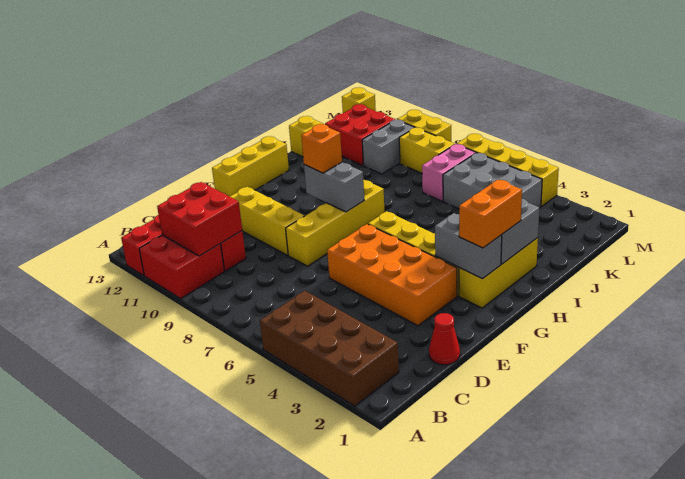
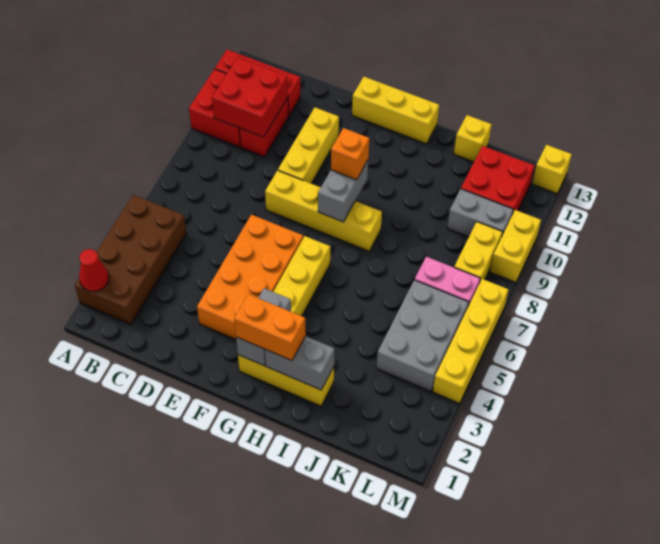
red cone D1 level 1 -> red cone A2 level 2

